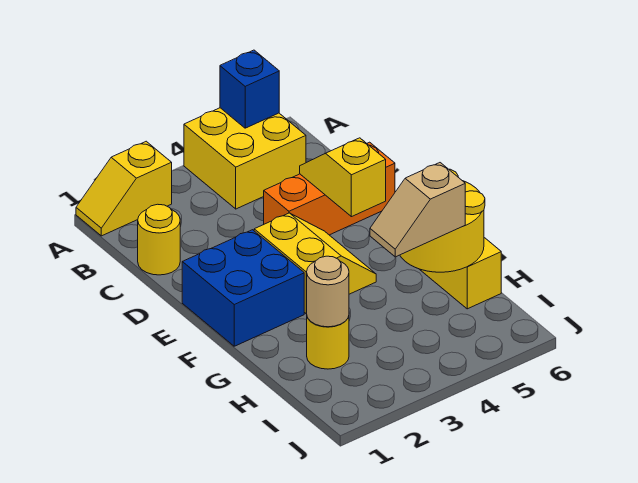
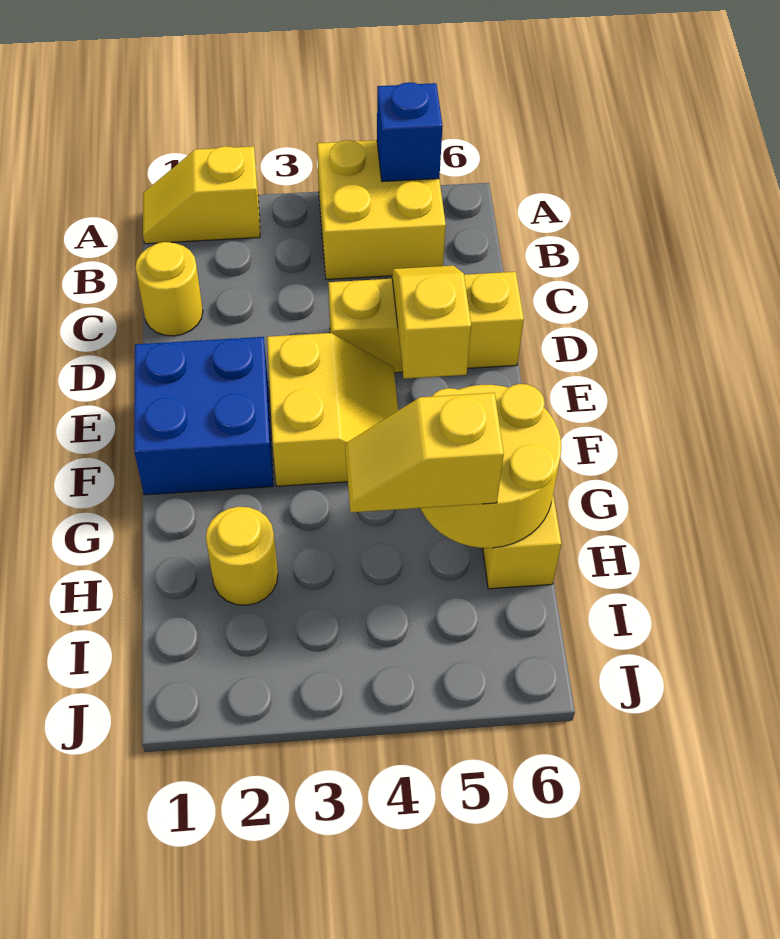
orange brick D4:D6 level 1 -> yellow brick D4:D6 level 1
tan round brick H2 level 2 -> none
tan slope H4:H5 level 3 top 5 -> yellow slope H4:H5 level 3 top 5

